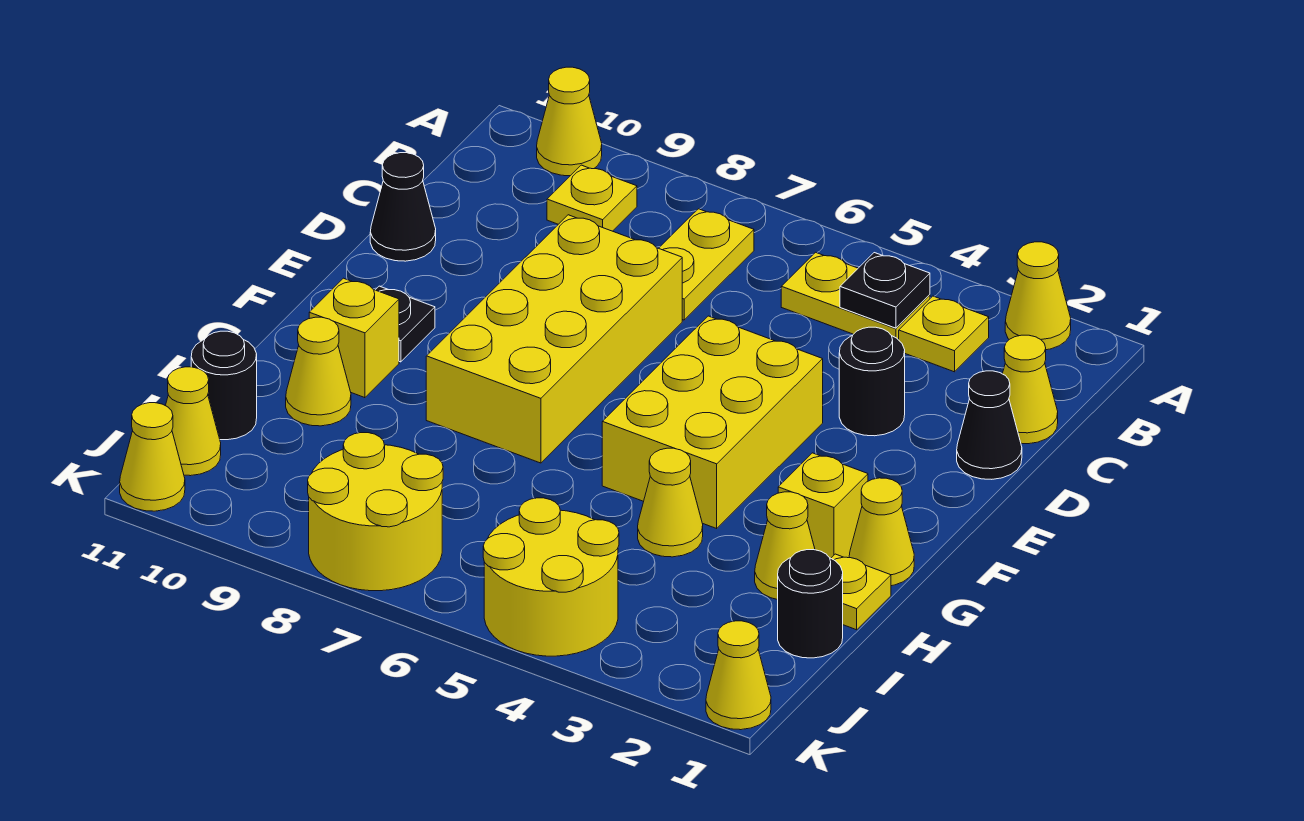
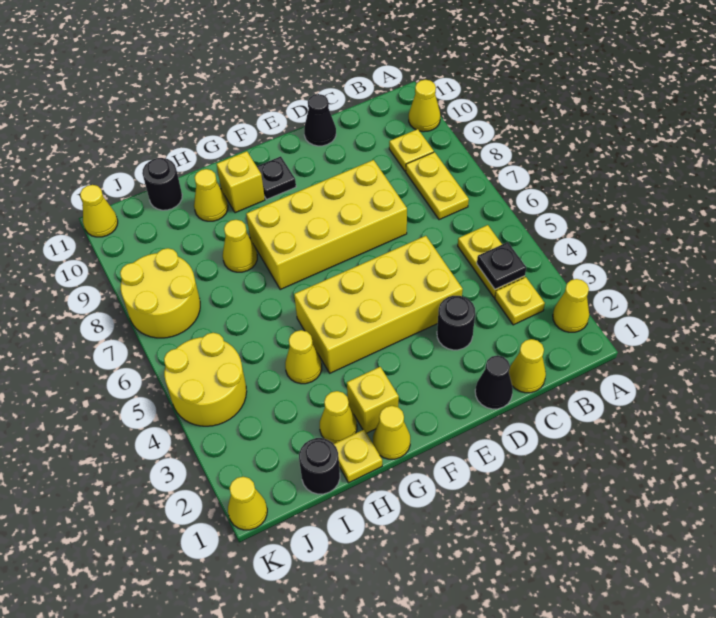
yellow plate B7:C7 level 1 -> yellow plate B7:B8 level 1
yellow brick E4:G5 level 1 -> yellow brick D4:G5 level 1
yellow cone J11 level 1 -> yellow cone H8 level 1

